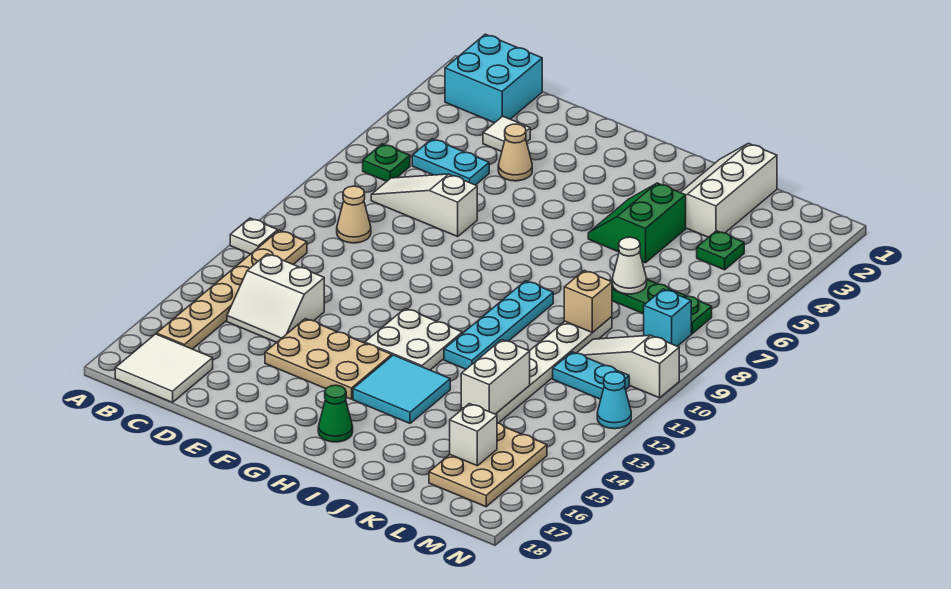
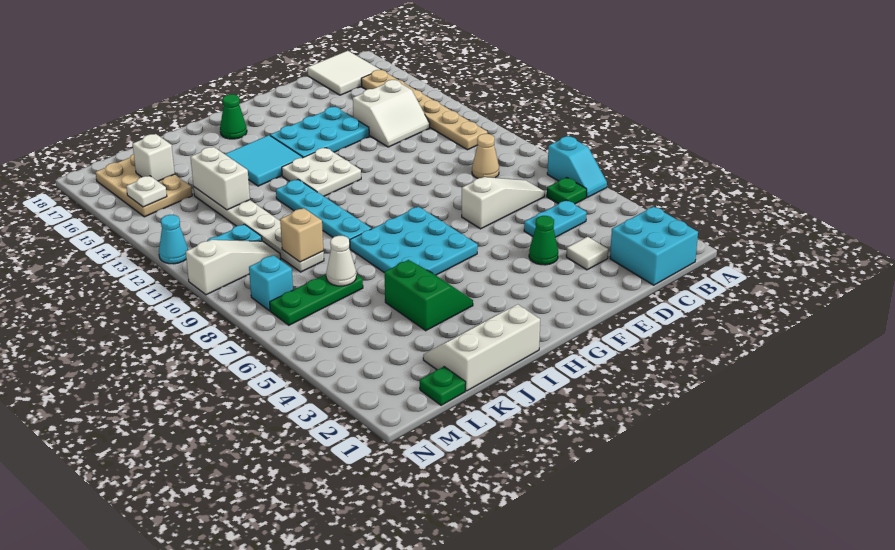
none -> cyan slope A6:A7 level 1 top 7
white plate A11 level 1 -> white plate M15 level 2
white slope C13:D14 level 1 top 13 -> white slope C13:D14 level 1 top 14
tan cone E4 level 1 -> green cone E4 level 1
tan plate E14:G15 level 1 -> cyan plate E14:G15 level 1
none -> cyan plate G6:I8 level 1
white slope J1:K3 level 1 top K -> white slope I1:K2 level 1 top 1
green plate L4 level 1 -> green plate L1 level 1

